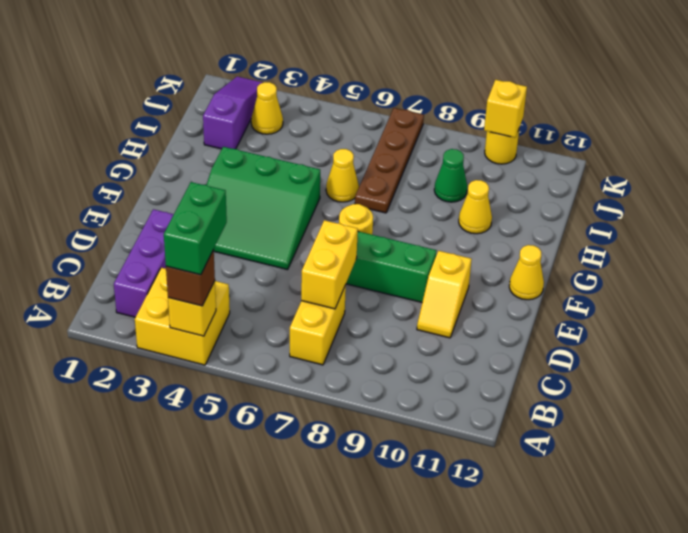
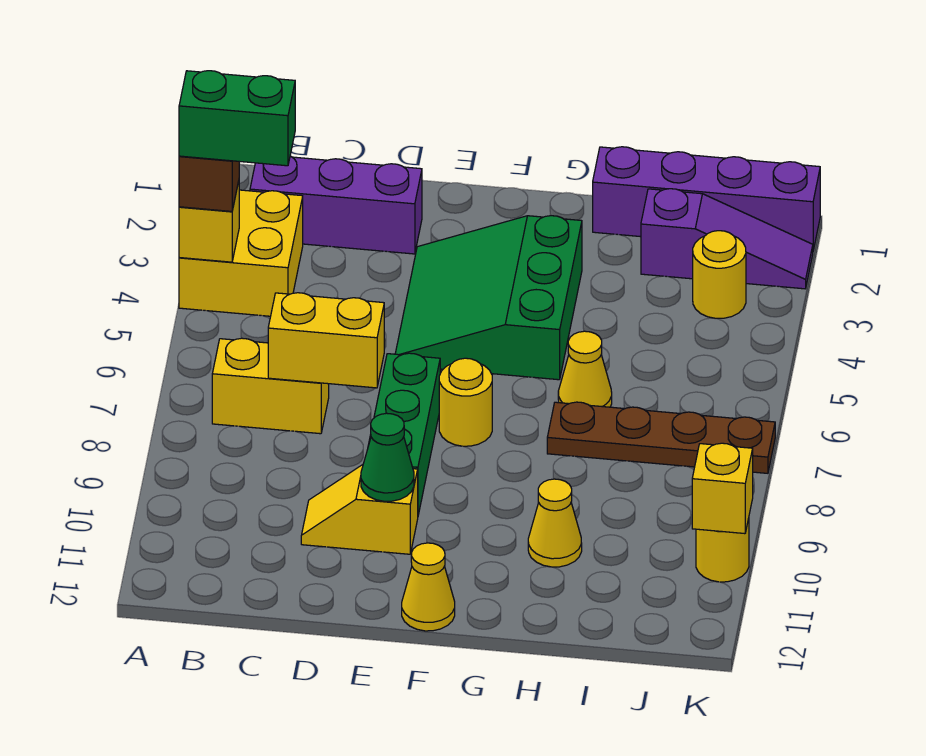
none -> purple brick H1:K1 level 1
green cone I9 level 1 -> green cone E10 level 2
yellow cone J3 level 1 -> yellow round brick J3 level 1

